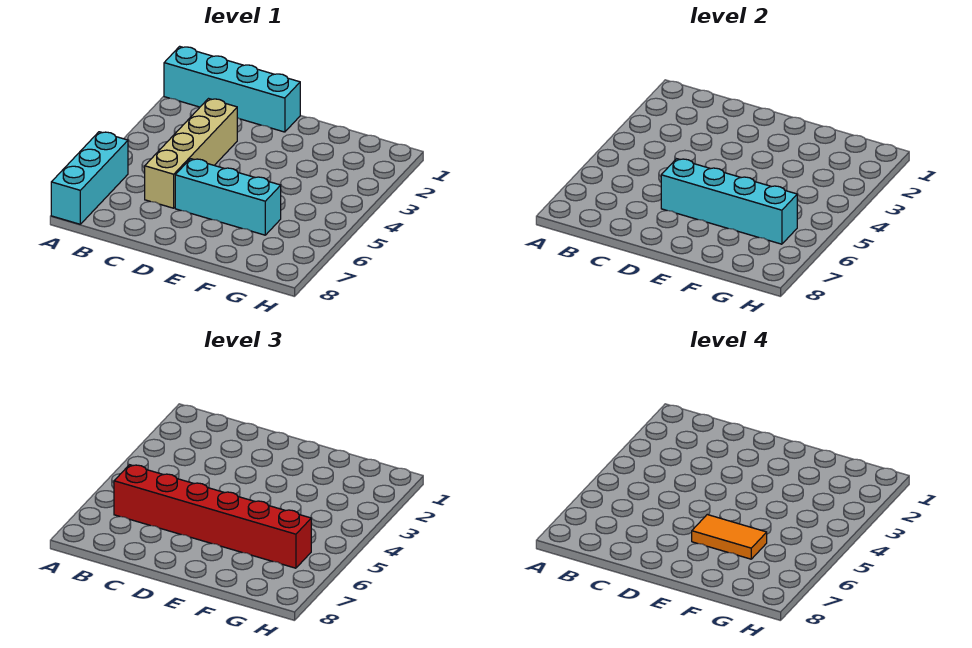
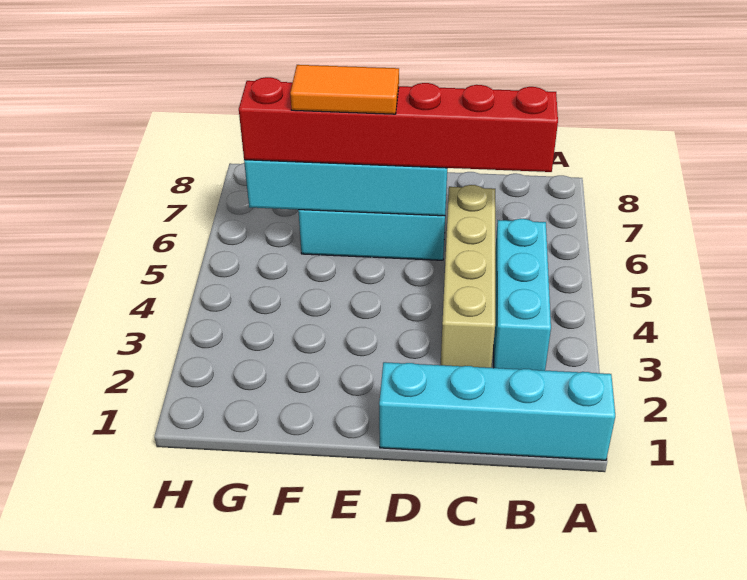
cyan brick A6:A8 level 1 -> cyan brick B3:B5 level 1

